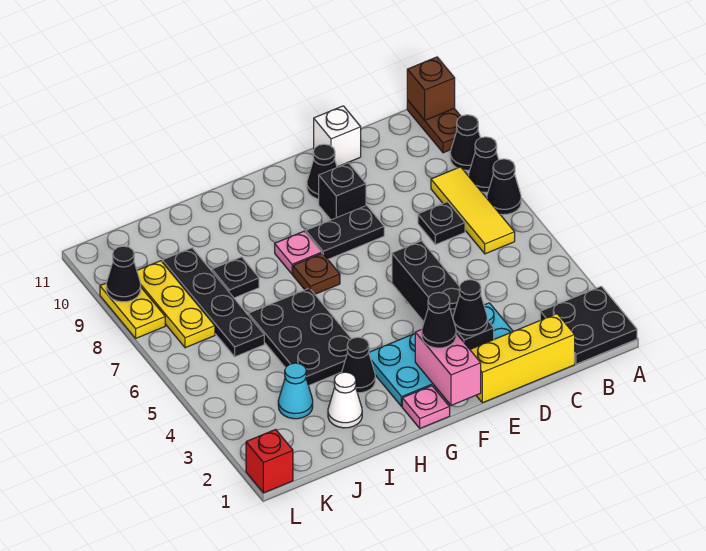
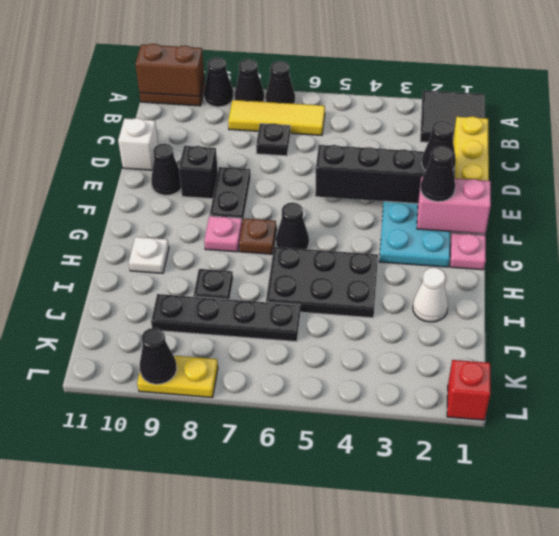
black plate A1:B2 level 1 -> black tile A1:B2 level 1
brown brick A11 level 2 -> brown brick A10:A11 level 2
black cone H3 level 1 -> black cone G6 level 1
none -> white plate H10 level 1
cyan cone J3 level 1 -> none
yellow plate K7:K9 level 1 -> none

